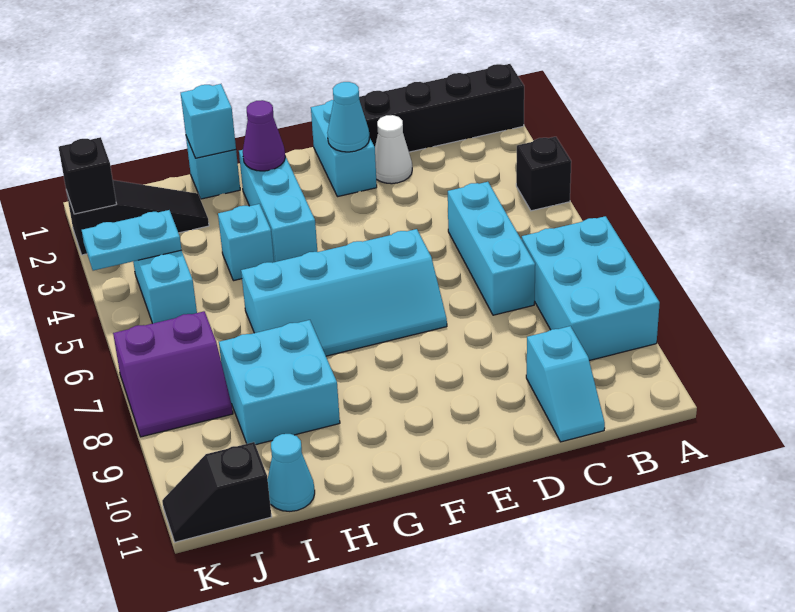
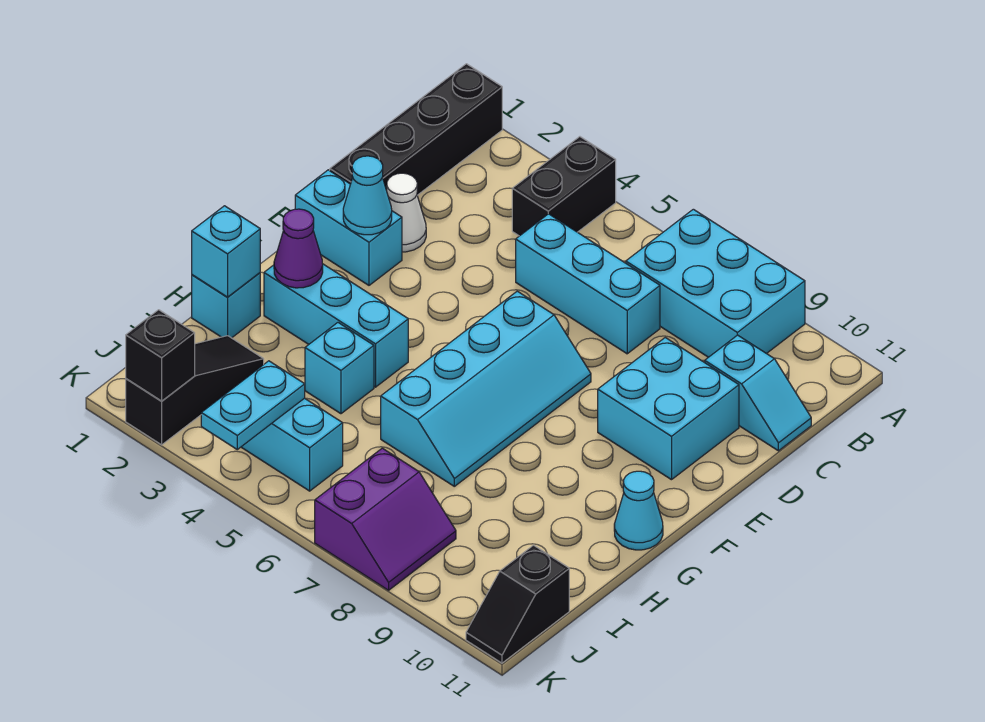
black brick A4 level 1 -> black brick A4:B4 level 1
cyan brick H8:I9 level 1 -> cyan brick D9:E10 level 1
cyan cone I11 level 1 -> cyan cone G11 level 1

